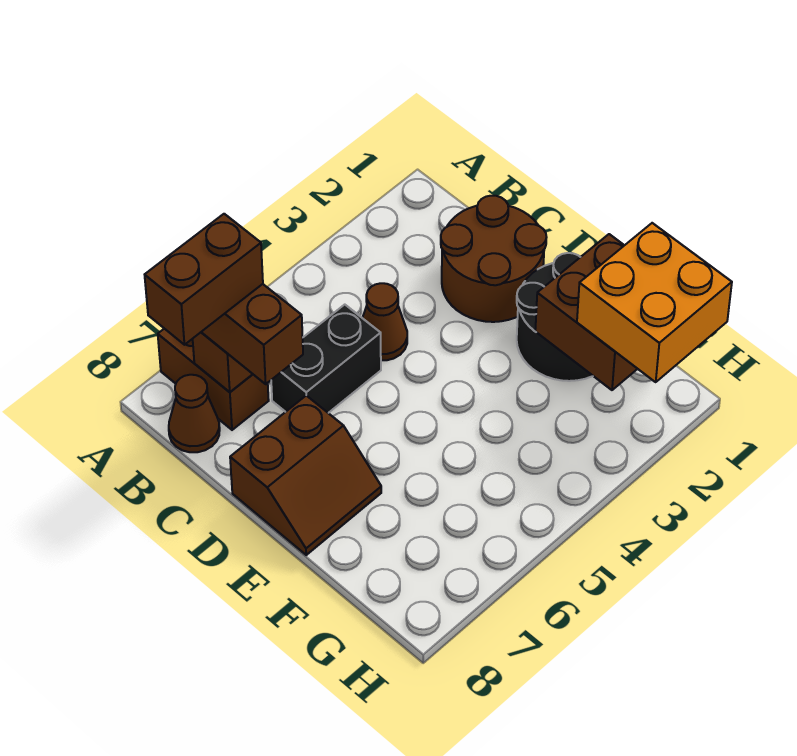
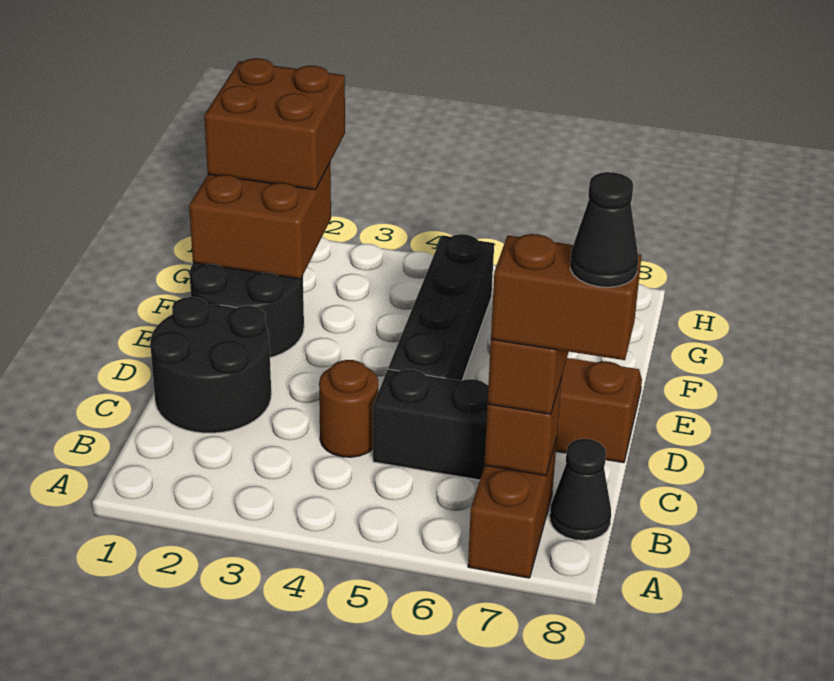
brown cone B8 level 1 -> black cone B8 level 1
none -> black cone B8 level 5
brown round brick C1:D2 level 1 -> black round brick C1:D2 level 1
brown cone C4 level 1 -> brown round brick C4 level 1
none -> black brick D5:G5 level 1
orange brick G1:H2 level 3 -> brown brick G1:H2 level 3

